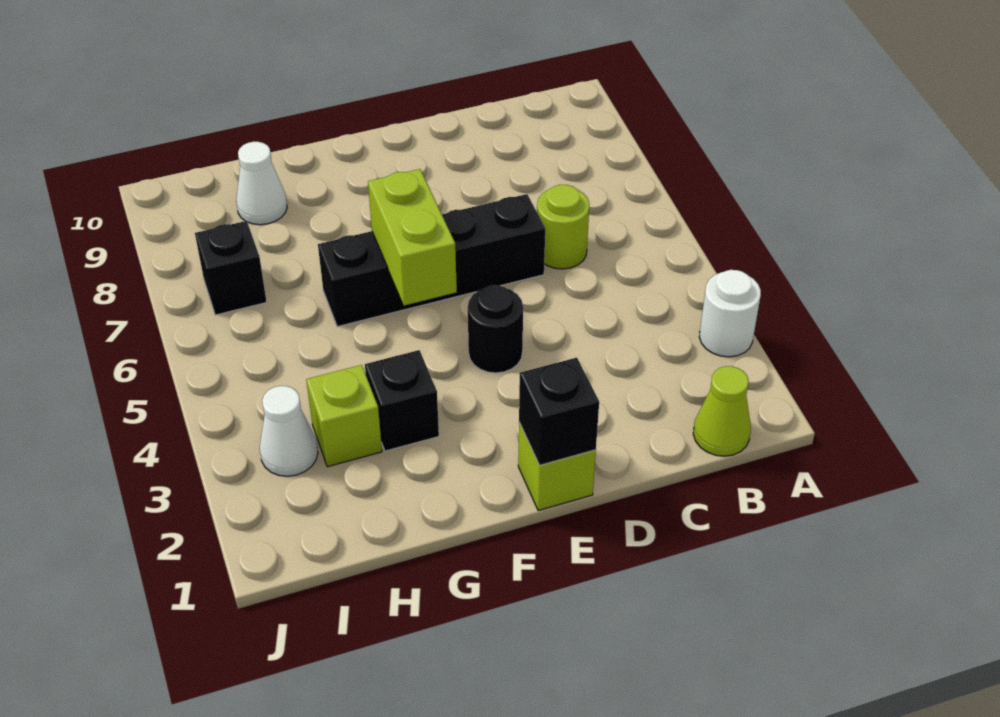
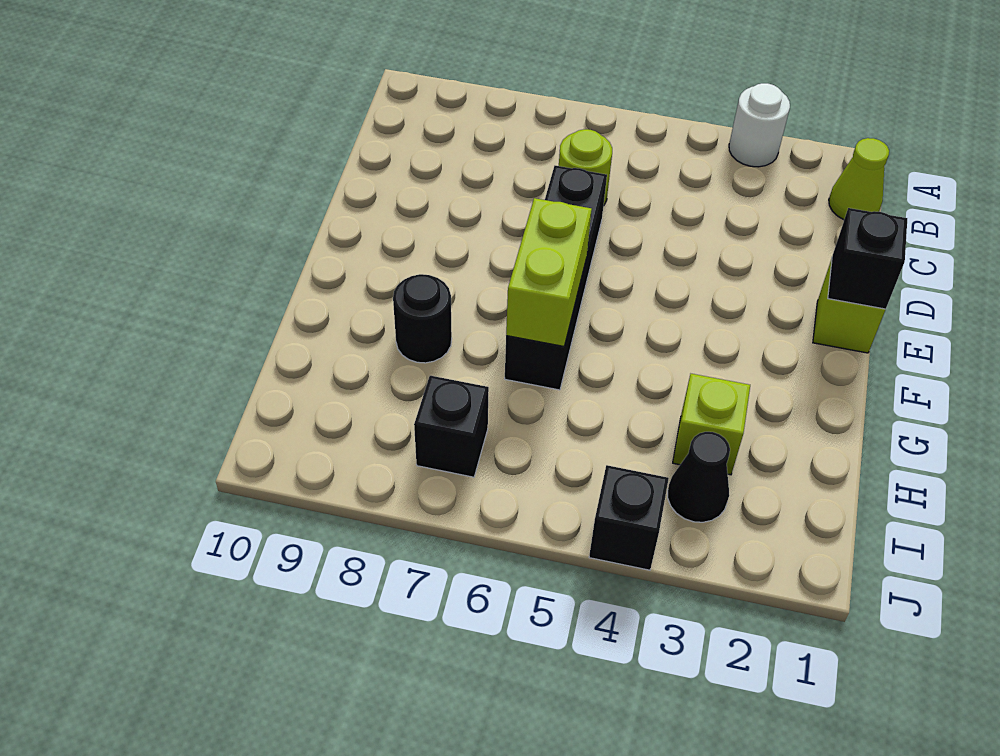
black round brick E4 level 1 -> black round brick G8 level 1
lime brick F5:F6 level 2 -> lime brick F6:G6 level 2
black brick G3 level 1 -> black brick J4 level 1
white cone H9 level 1 -> none
white cone I3 level 1 -> black cone I3 level 1

